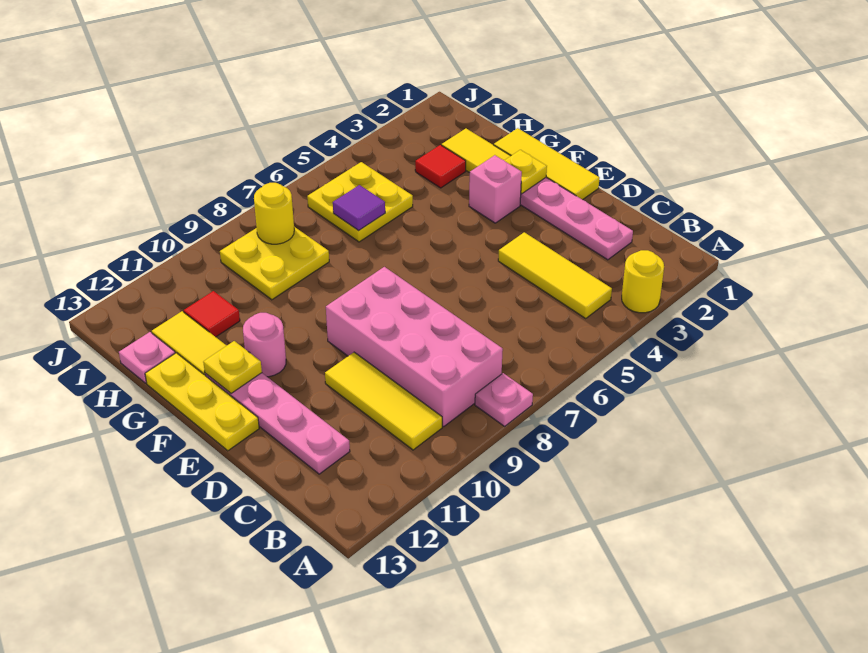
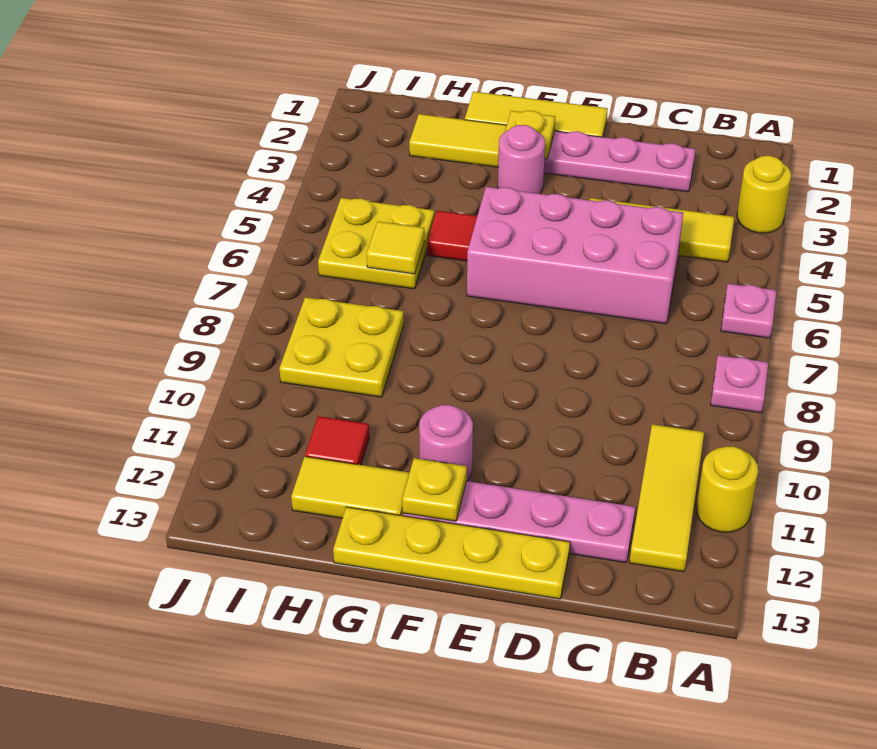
pink brick B8:E9 level 1 -> pink brick C5:F6 level 1
yellow tile B10:D10 level 1 -> yellow tile B10:B12 level 1
yellow plate E13:G13 level 1 -> yellow plate D13:G13 level 1
pink brick F3 level 1 -> pink round brick F3 level 1
red tile H3 level 1 -> red tile G5 level 1
purple tile H6 level 2 -> yellow tile H6 level 2
pink plate H13 level 1 -> pink plate A6 level 1
yellow round brick I8 level 2 -> yellow round brick A11 level 1

